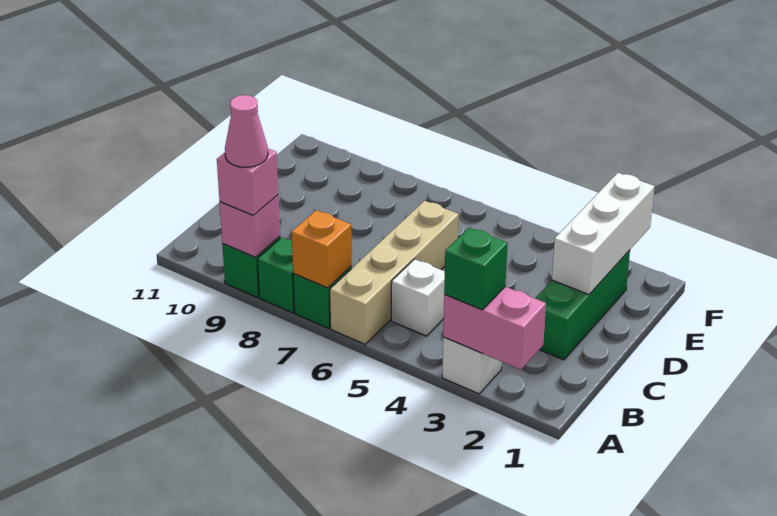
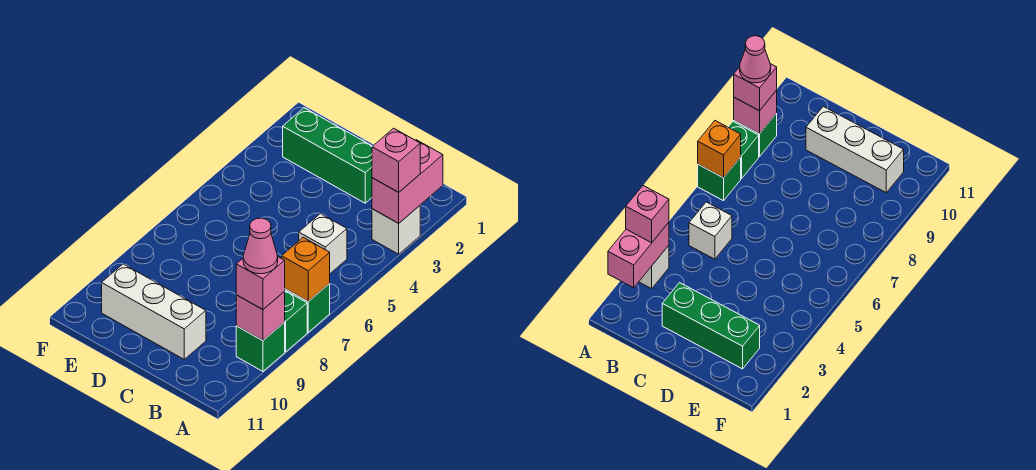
green brick A3 level 3 -> pink brick A3 level 3
tan brick A6:D6 level 1 -> none
white brick D2:F2 level 2 -> white brick C10:E10 level 1

